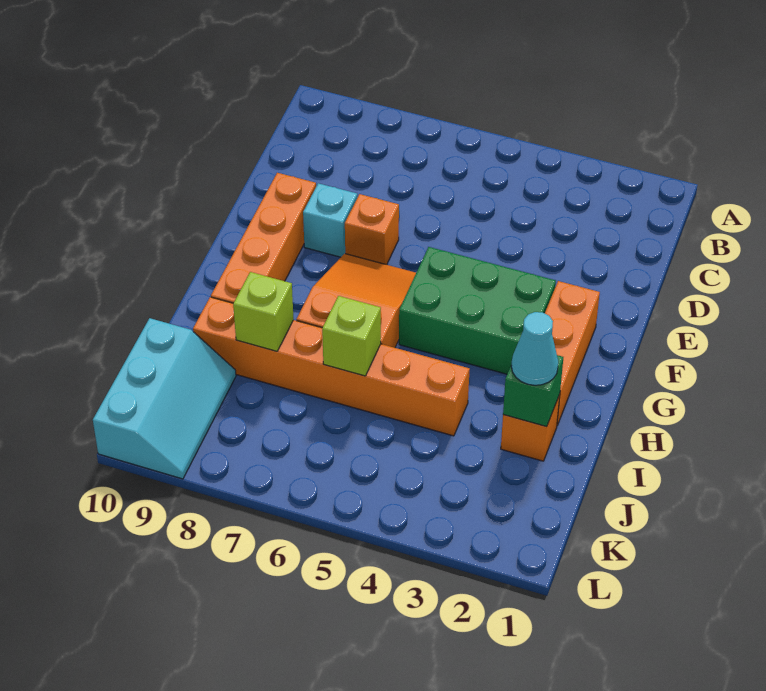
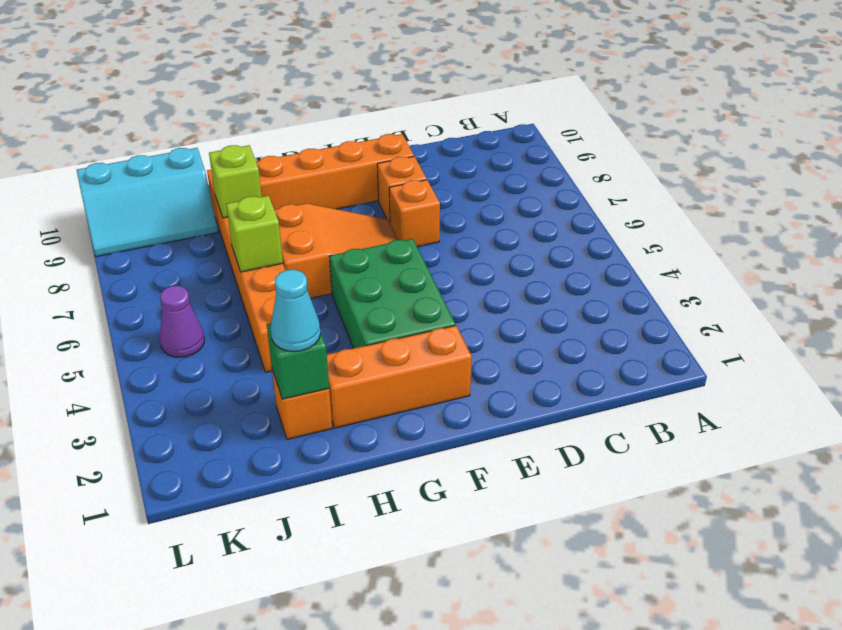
cyan brick E8 level 1 -> orange brick E8 level 1
none -> purple cone K5 level 1

